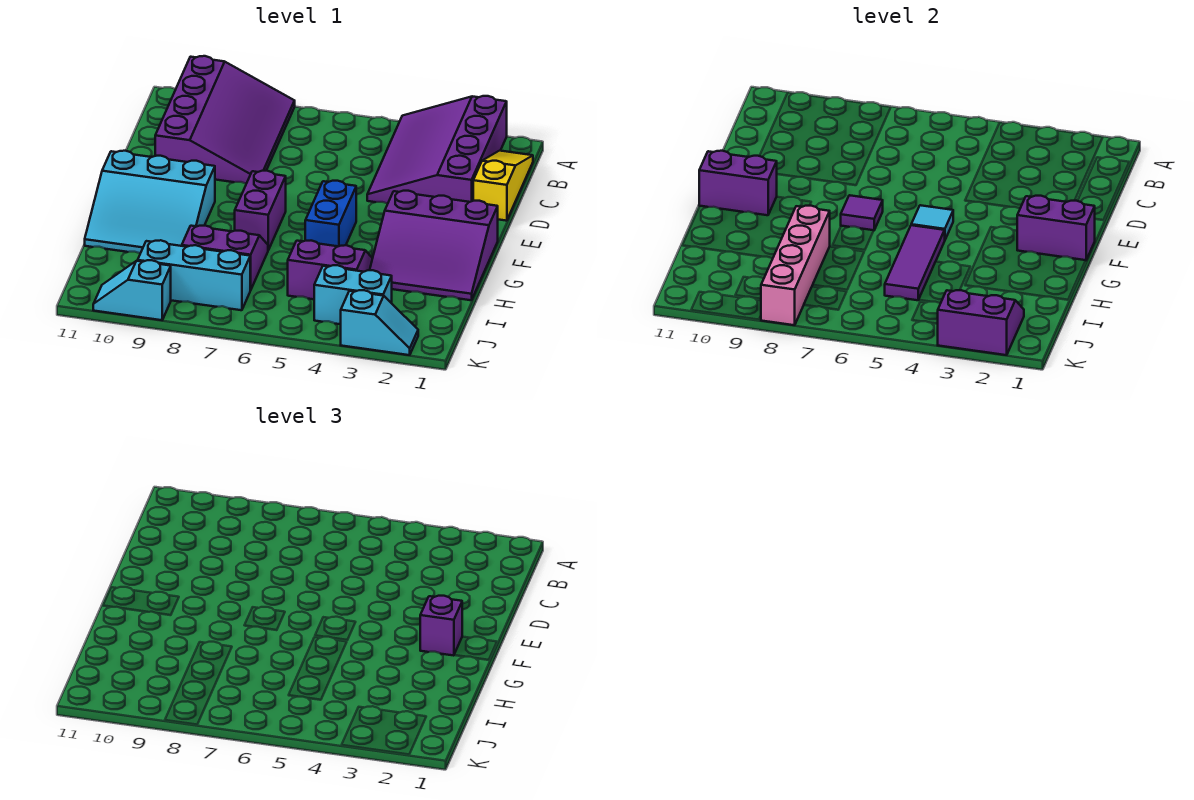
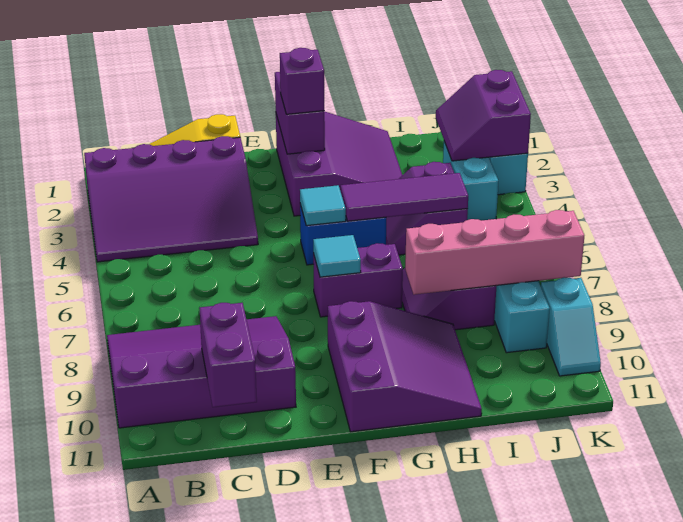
purple tile F7 level 2 -> cyan tile F7 level 2
cyan slope F9:H11 level 1 top F -> purple slope F9:H11 level 1 top F
purple brick F10:F11 level 2 -> purple brick C10:C11 level 2

